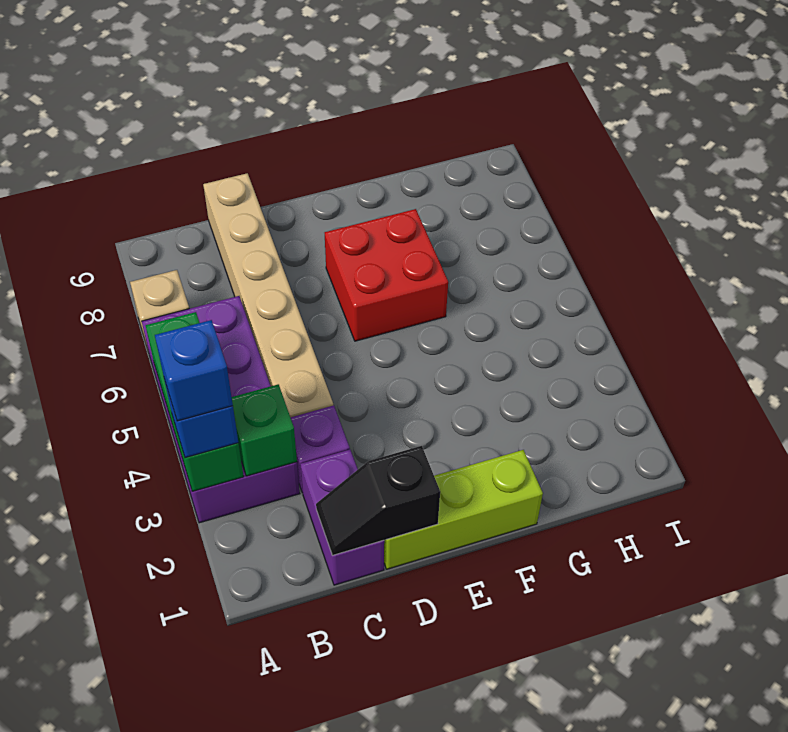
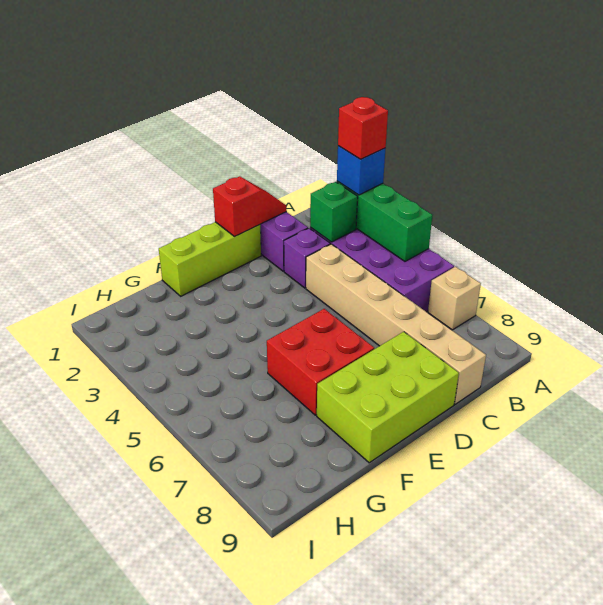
blue brick A3 level 4 -> red brick A3 level 4
black slope C1:D1 level 2 top D -> red slope C1:D1 level 2 top D
none -> lime brick D8:F9 level 1

